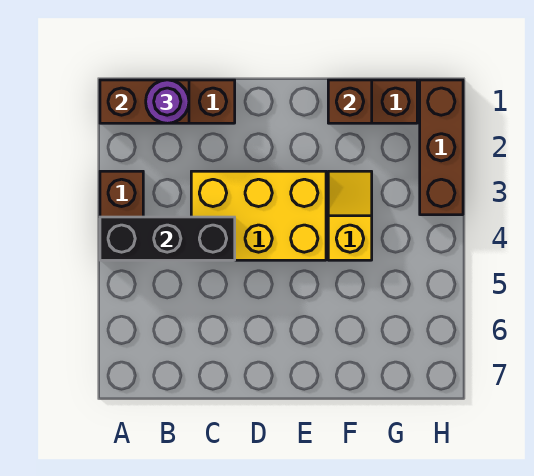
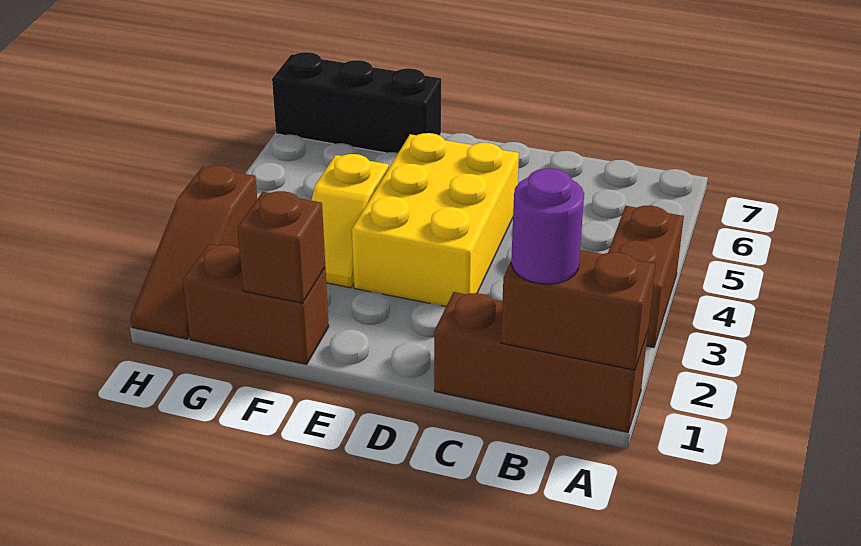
black brick A4:C4 level 2 -> black brick F7:H7 level 1
yellow brick C3:E4 level 1 -> yellow brick D3:E5 level 1
brown brick H1:H3 level 1 -> brown slope H1:H3 level 1 top 3

